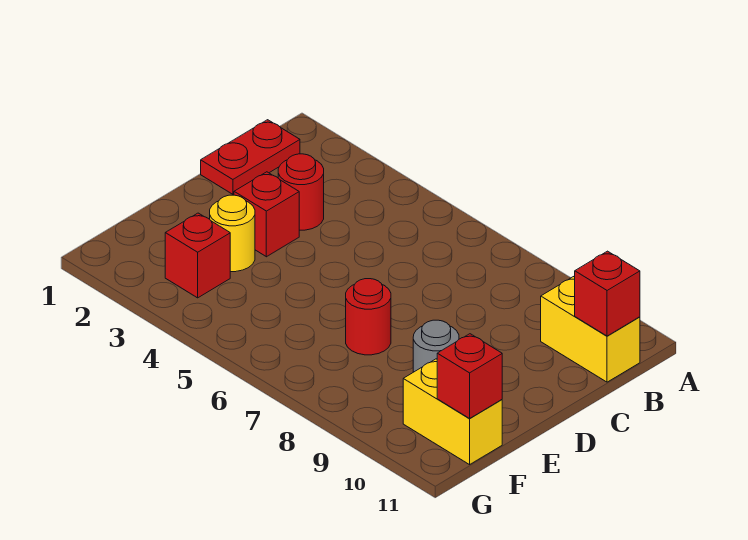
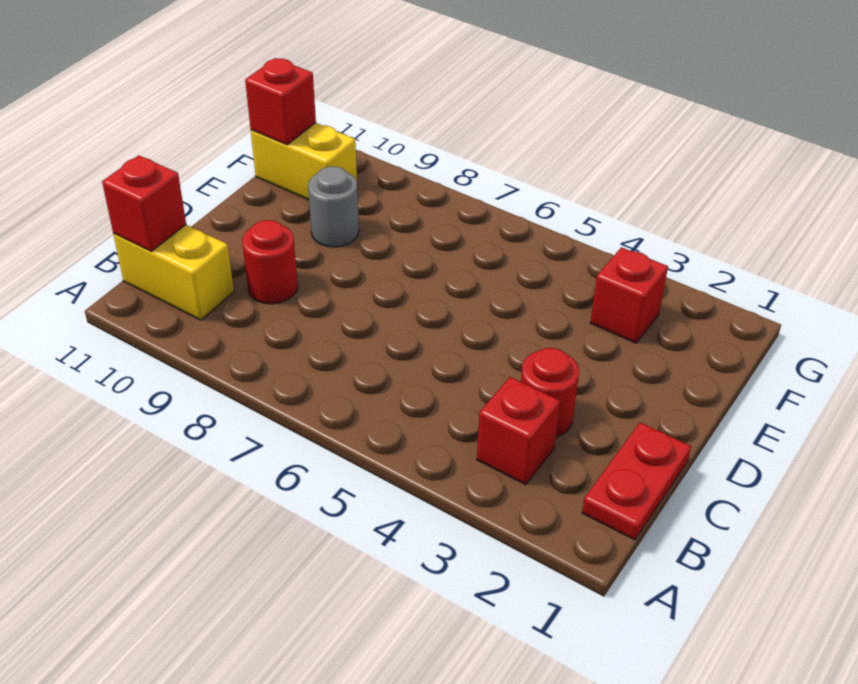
red brick D3 level 1 -> red brick B3 level 1
yellow round brick E3 level 1 -> none
red round brick E7 level 1 -> red round brick C9 level 1

